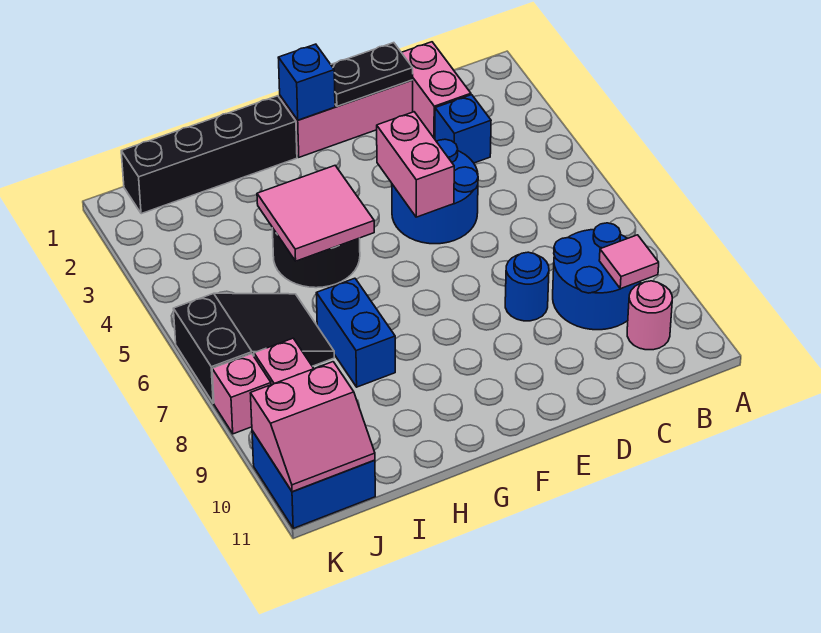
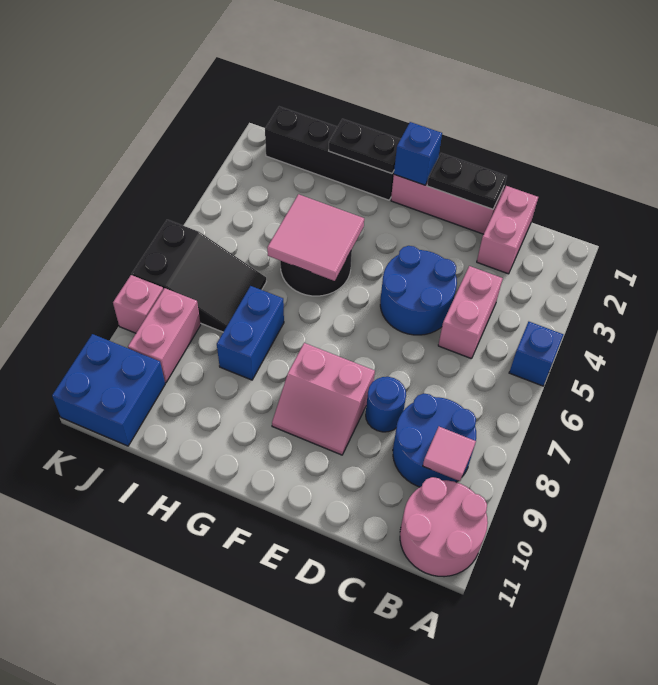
pink round brick B10 level 1 -> pink round brick A10:B11 level 1
blue brick C3 level 1 -> blue brick A5 level 1
pink brick E4:E5 level 2 -> pink brick C4:C5 level 1
none -> black plate G1:H1 level 2
pink slope J10:K11 level 2 top 10 -> pink slope E8:F9 level 1 top 8

